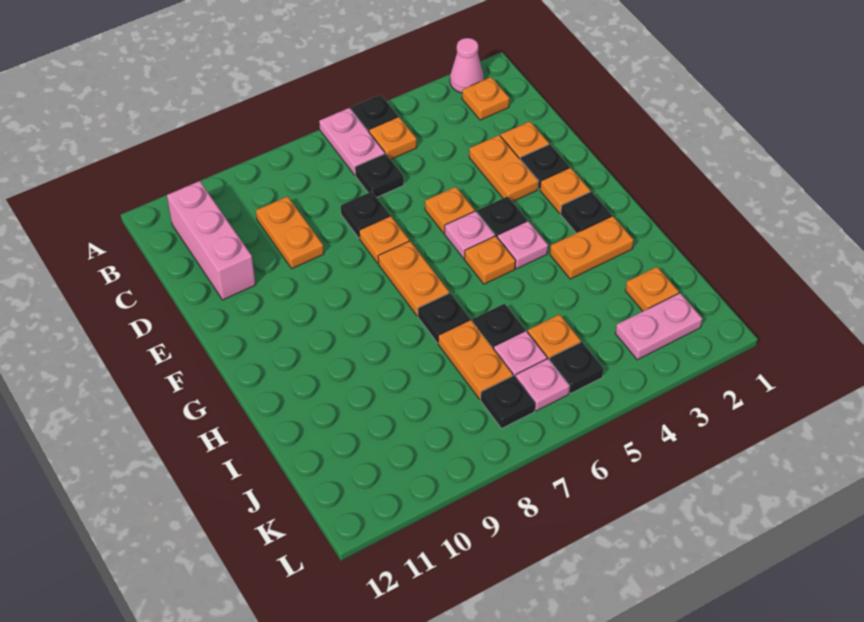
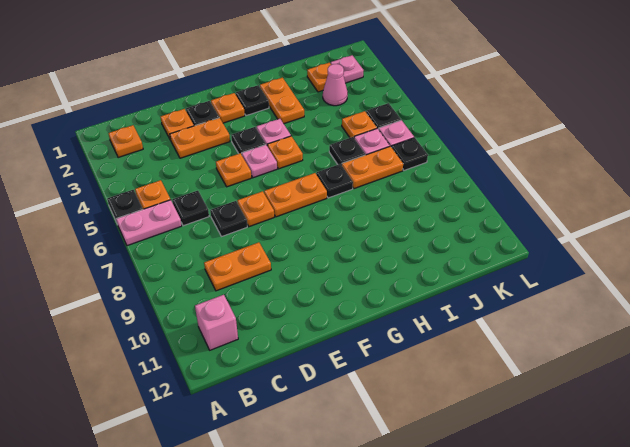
pink cone A2 level 1 -> pink cone J3 level 1
pink brick B11:D11 level 1 -> pink brick B11 level 1
pink plate K2:K3 level 1 -> pink plate K2 level 1

